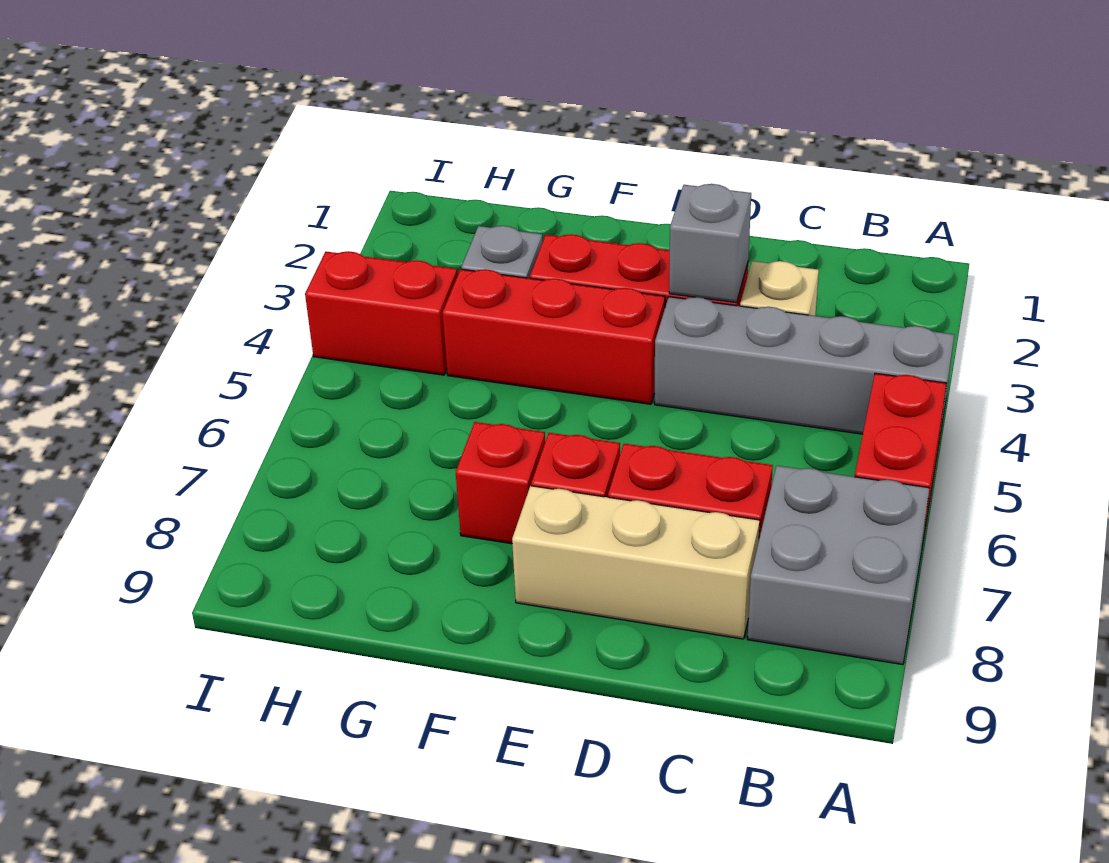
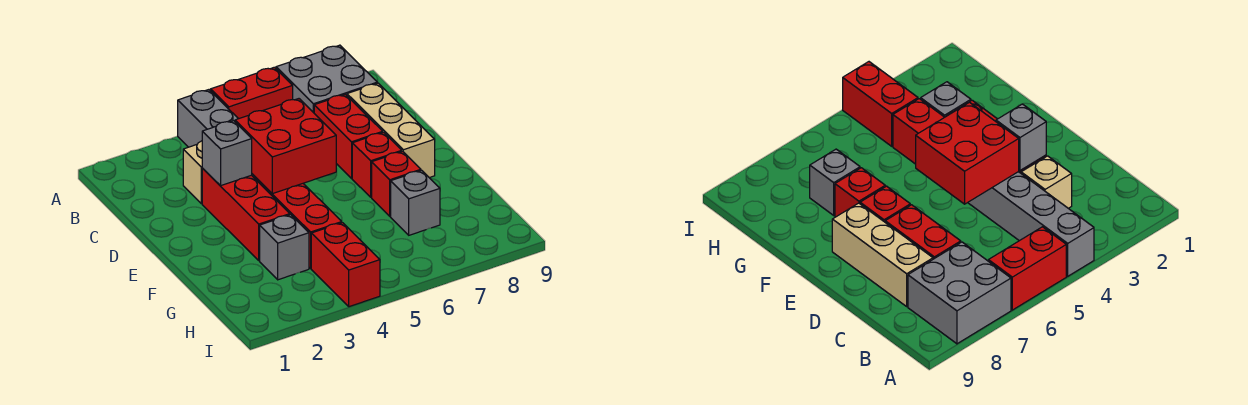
none -> red brick D4:E5 level 2
none -> grey brick G7 level 1

